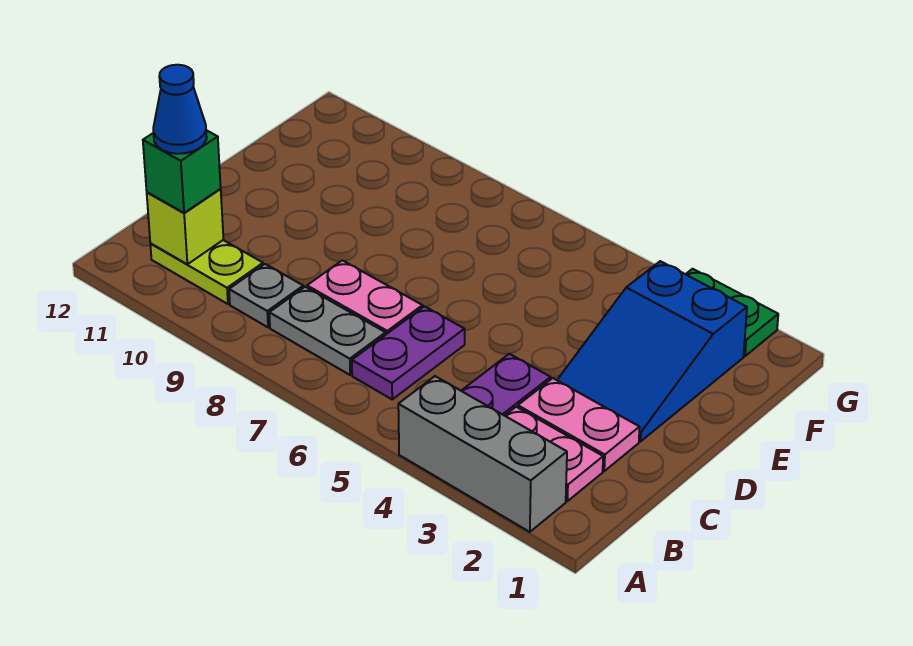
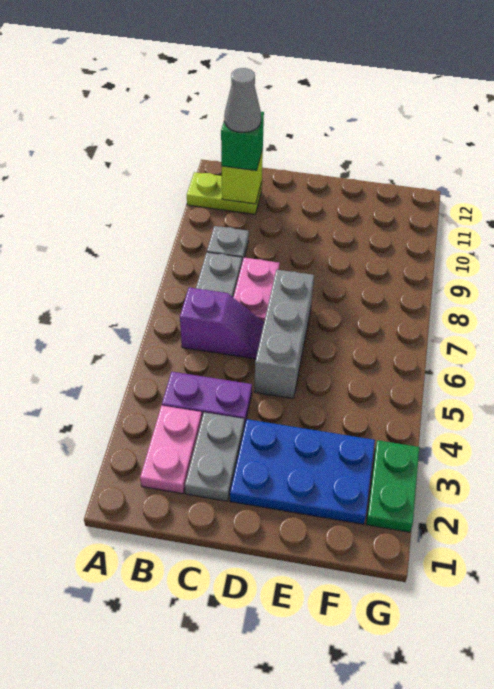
grey brick A2:A4 level 1 -> grey brick D5:D7 level 1
purple plate B6:C6 level 1 -> purple slope B6:C6 level 1 top B
lime plate B10:B11 level 1 -> lime plate A11:B11 level 1
blue cone B11 level 4 -> grey cone B11 level 4
pink plate C2:C3 level 1 -> grey plate C2:C3 level 1
blue slope D2:F3 level 1 top F -> blue plate D2:F3 level 1

